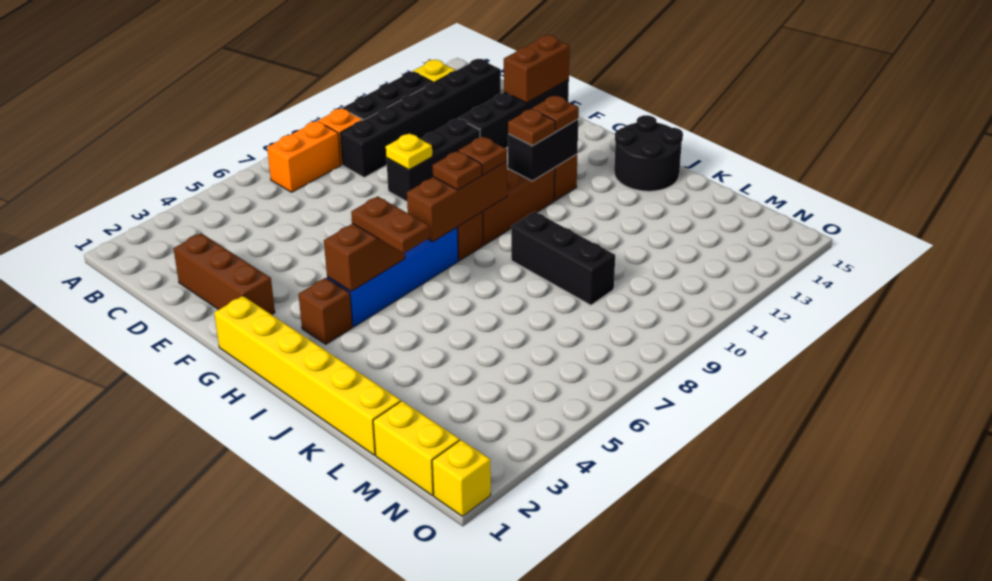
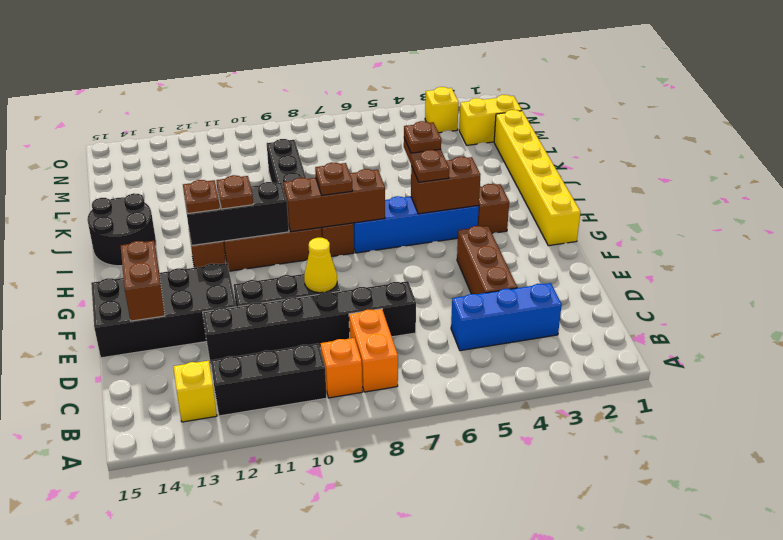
orange brick B7:B8 level 1 -> orange brick B8:C8 level 1
none -> blue brick C3:C5 level 1
black brick C9:C14 level 1 -> black brick D7:D12 level 1
brown brick D2:F2 level 1 -> brown brick D4:F4 level 1
yellow plate E9 level 2 -> yellow cone E9 level 2
black brick E12:E15 level 1 -> black brick E12:F15 level 1
brown brick E14:E15 level 2 -> brown brick E14:F14 level 2
brown plate H9 level 3 -> brown plate I5 level 4
black brick H11:H12 level 2 -> black brick H10:H12 level 2
yellow brick M1:N1 level 1 -> yellow brick M1:M2 level 1
yellow brick O1 level 1 -> yellow brick N3 level 1

